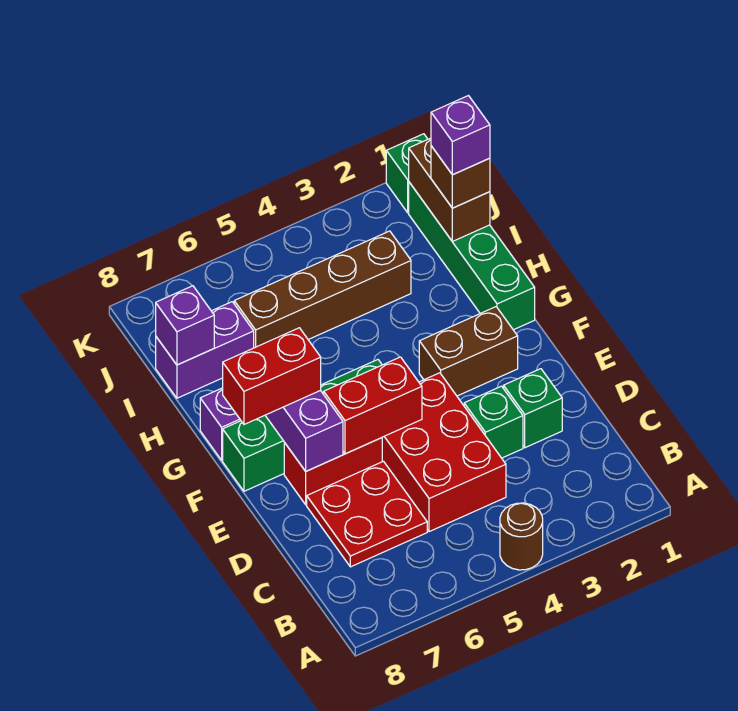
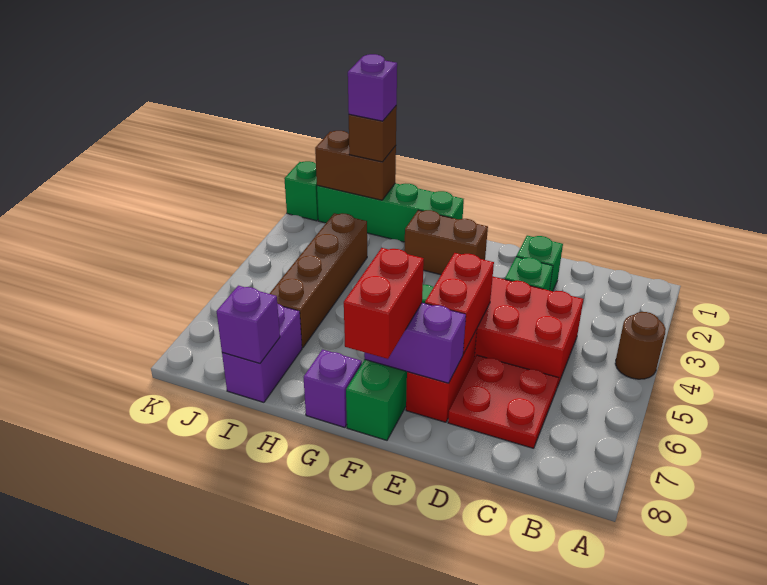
brown brick F2:F3 level 1 -> brown brick F2:G2 level 1

